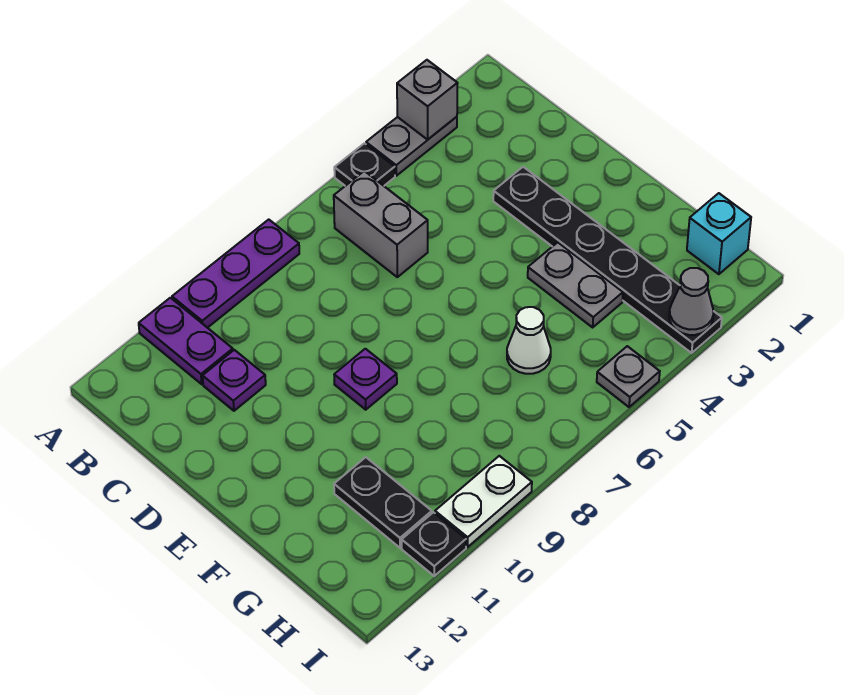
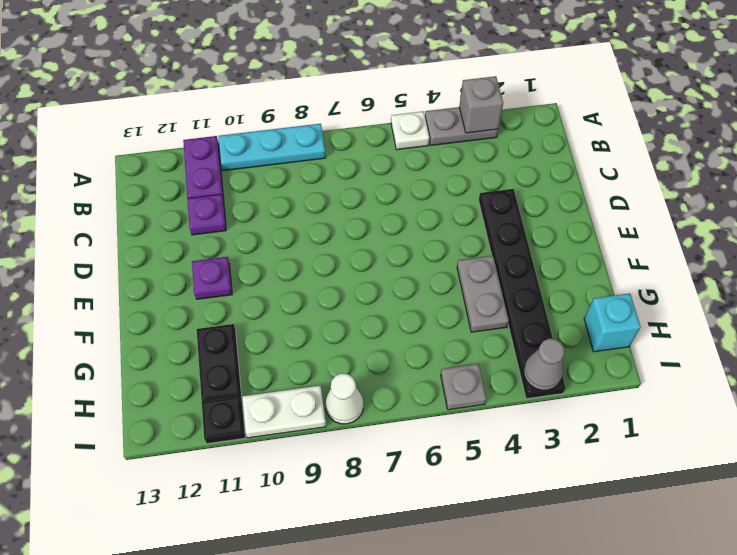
black plate A5 level 1 -> white plate A5 level 1
purple plate A8:A10 level 1 -> cyan plate A8:A10 level 1
grey brick B6:C6 level 1 -> none
purple plate E9 level 1 -> purple plate E11 level 1
white cone G6 level 1 -> white cone I8 level 1

